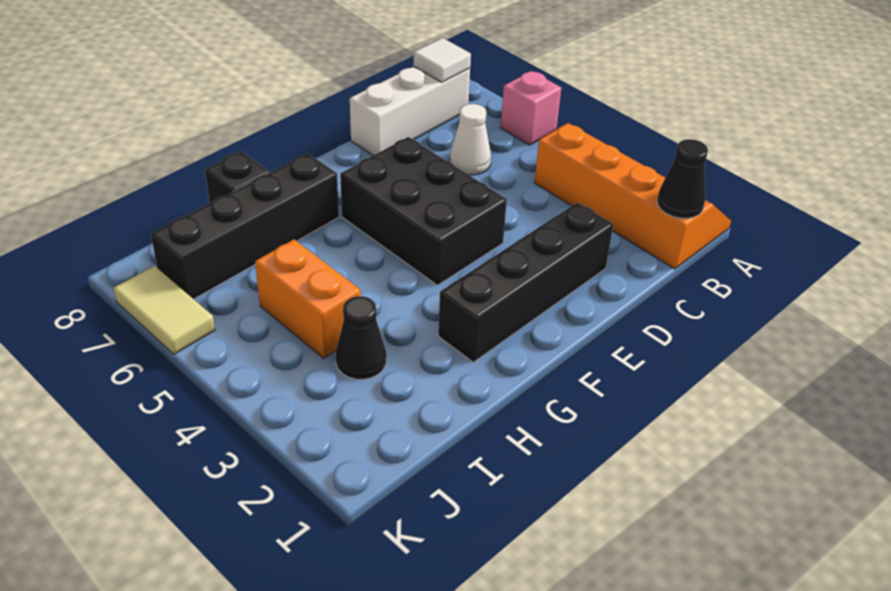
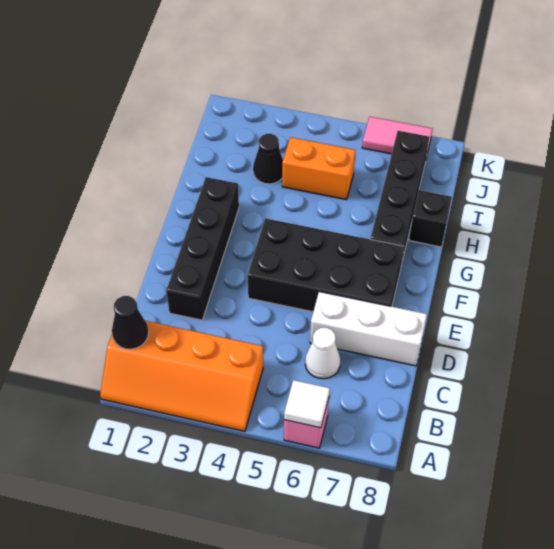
white brick B8:D8 level 1 -> white brick D6:D8 level 1
white tile B8 level 2 -> white tile A6 level 2
black brick E4:F6 level 1 -> black brick E4:F7 level 1
tan tile K6:K7 level 1 -> pink tile K6:K7 level 1

